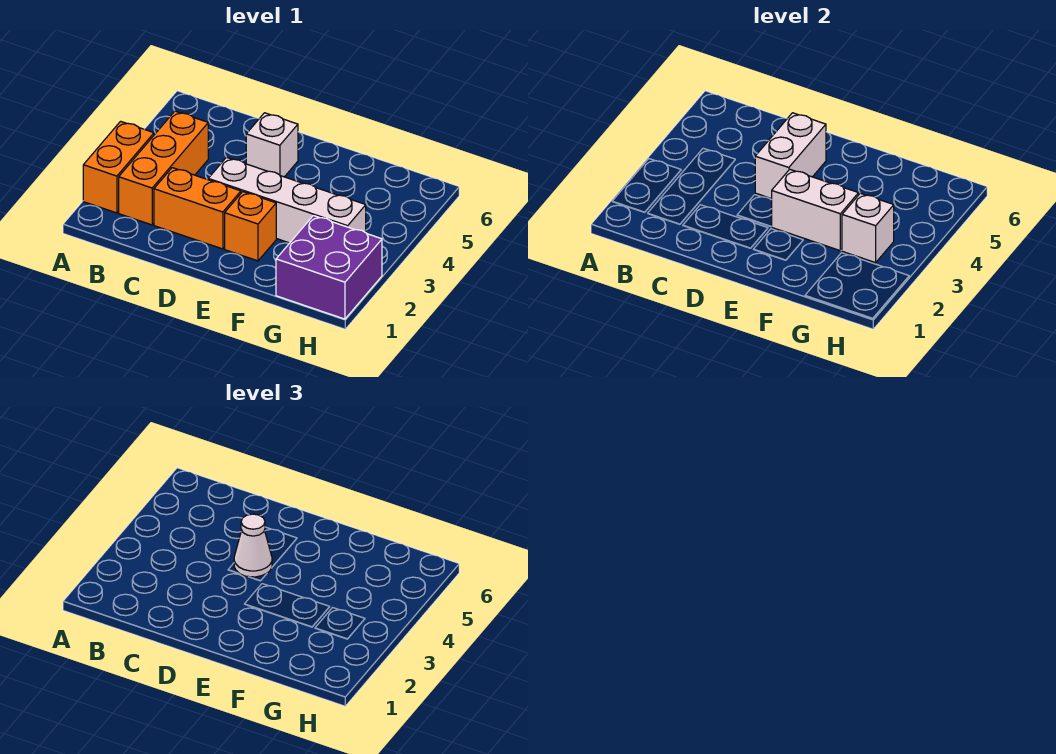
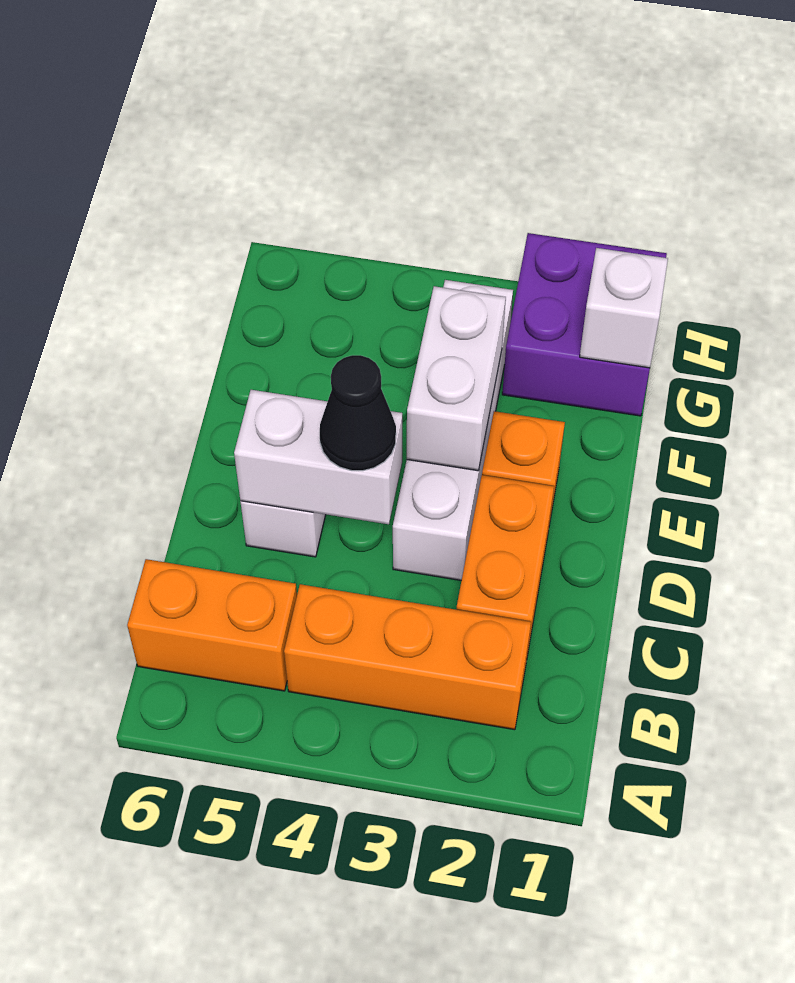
orange brick A2:A3 level 1 -> orange brick B5:B6 level 1
white cone D4 level 3 -> black cone D4 level 3
white brick G3 level 2 -> white brick G1 level 2

